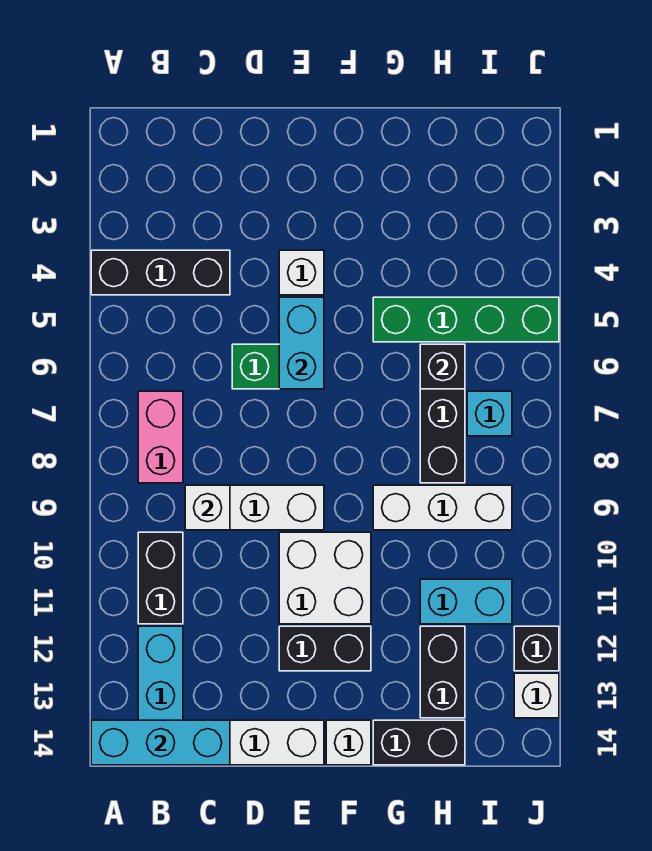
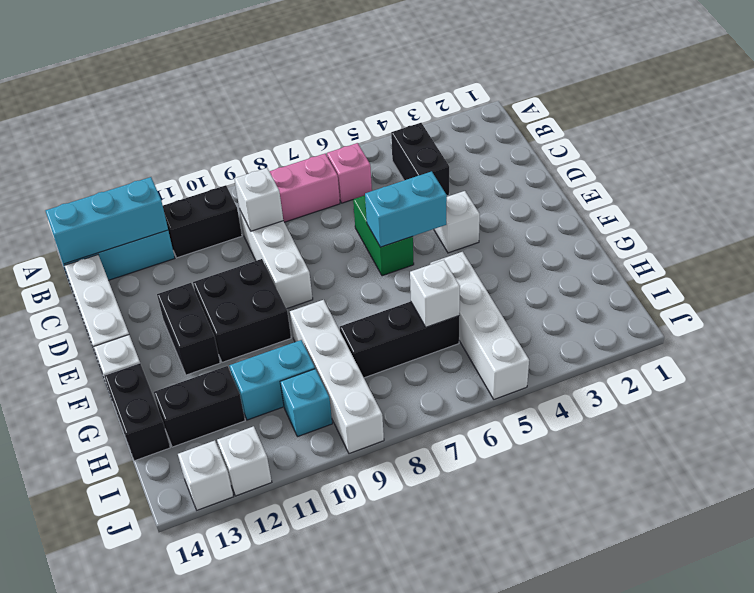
black brick A4:C4 level 1 -> black brick B4:C4 level 1
cyan brick A14:C14 level 2 -> cyan brick B12:B14 level 2
none -> pink brick B6 level 1
white brick E10:F11 level 1 -> black brick E10:F11 level 1
green brick G5:J5 level 1 -> white brick G5:J5 level 1
white brick G9:I9 level 1 -> white brick G9:J9 level 1
black brick H6 level 2 -> white brick H6 level 2
cyan brick H11:I11 level 1 -> cyan brick H10:H11 level 1
cyan brick I7 level 1 -> cyan brick I10 level 1
black brick J12 level 1 -> white brick J12 level 1

